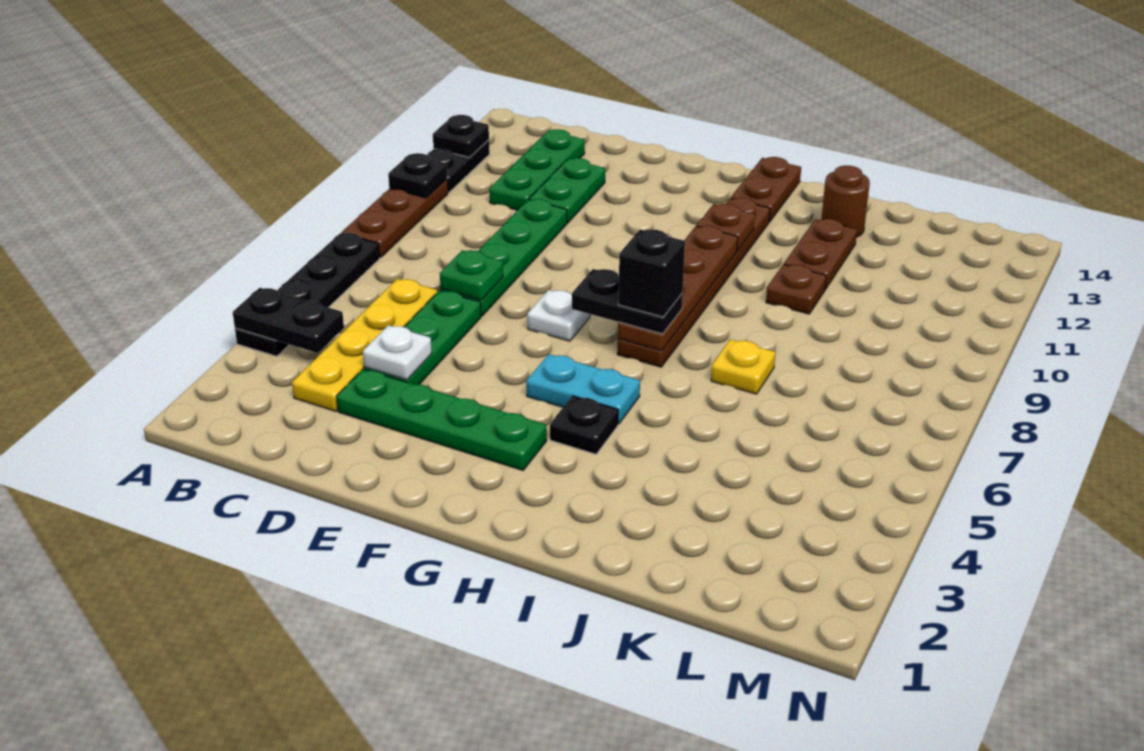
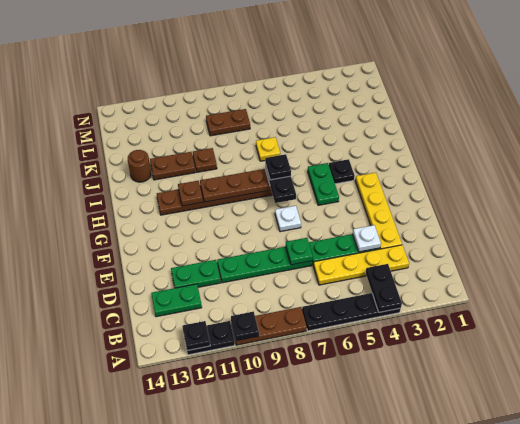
green plate C11:C13 level 1 -> green plate C12:C13 level 1
green plate D3:G3 level 1 -> yellow plate D3:G3 level 1
cyan plate G5:H5 level 1 -> green plate G5:H5 level 1
black brick H7 level 4 -> black plate H7 level 4
brown plate H13:H14 level 1 -> brown plate L8:L9 level 1

